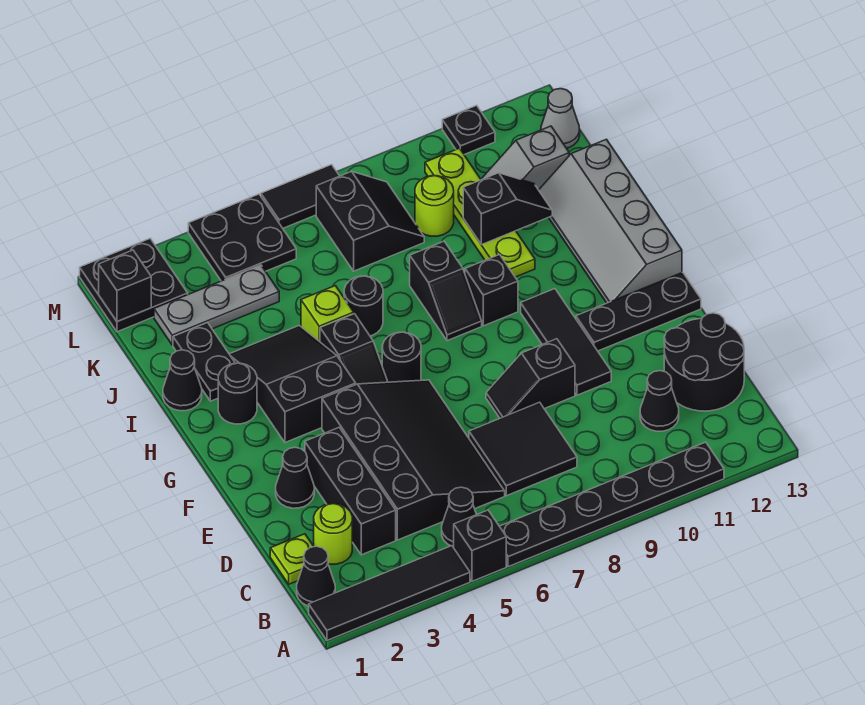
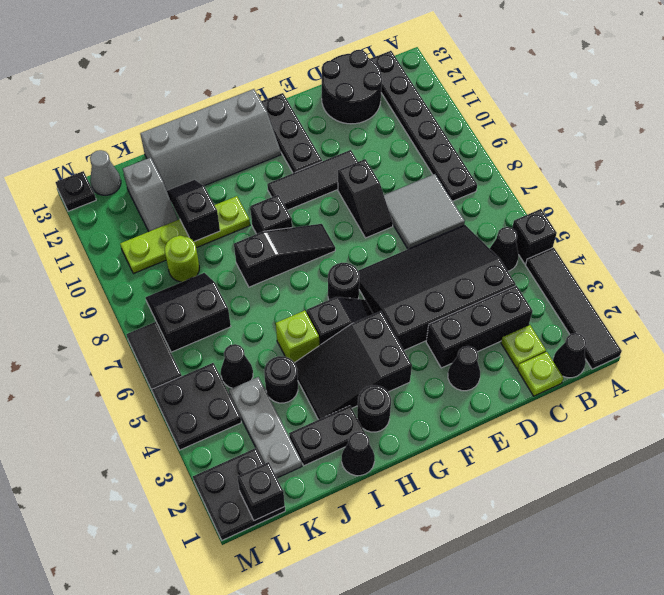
black plate A6:A11 level 1 -> black plate B8:B13 level 1
lime round brick C2 level 1 -> lime plate C2 level 1
black tile C7:D8 level 1 -> grey tile C7:D8 level 1
black cone C11 level 1 -> black cone K5 level 1
black slope H8:I8 level 1 top I -> black slope G8:I8 level 1 top I
black round brick I6 level 1 -> black round brick J4 level 1
black plate M11 level 1 -> black plate M13 level 1

